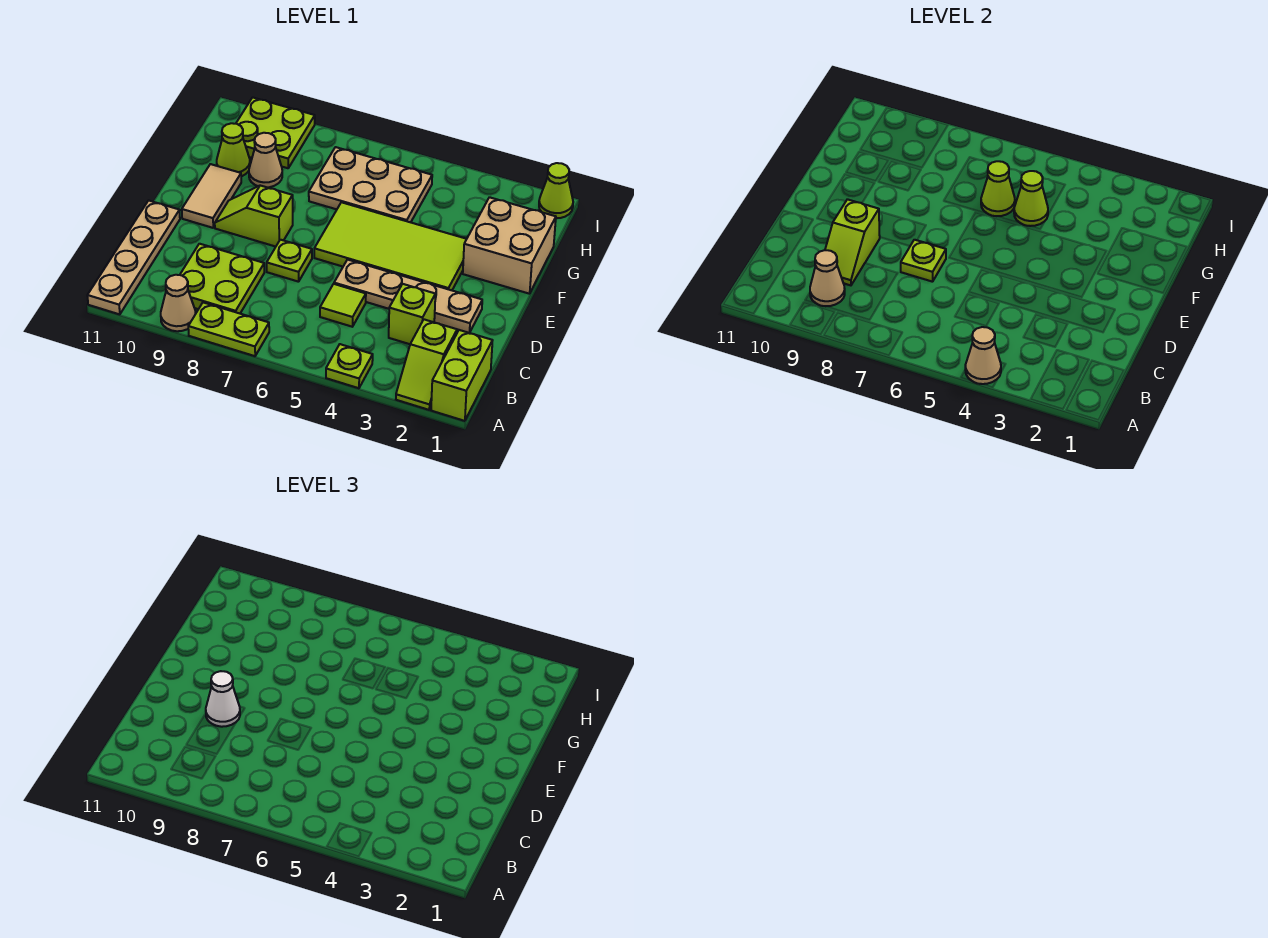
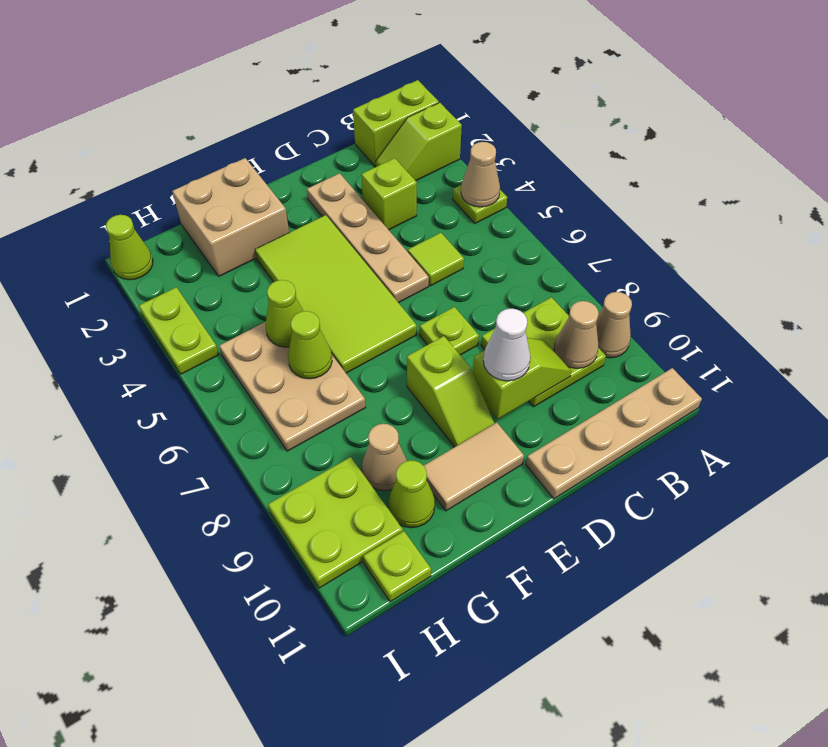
lime slope A2:B2 level 1 top B -> lime slope A2:B2 level 1 top A
lime plate A7:A8 level 1 -> lime plate I3:I4 level 1
lime plate D7 level 2 -> lime plate H11 level 1

